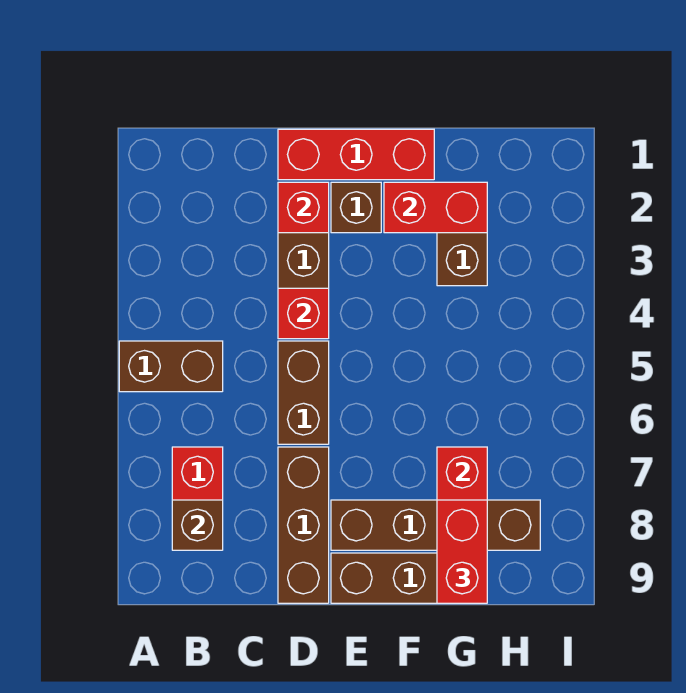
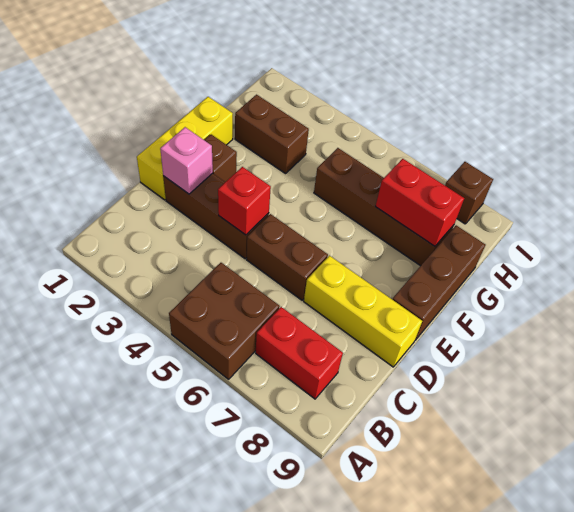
brown brick A5:B5 level 1 -> brown brick A5:B6 level 1
brown brick B8 level 2 -> brown brick I8 level 1
red brick D1:F1 level 1 -> yellow brick D1:F1 level 1
red brick D2 level 2 -> pink brick D2 level 2
brown brick D7:D9 level 1 -> yellow brick D7:D9 level 1
brown brick E8:H8 level 1 -> brown brick G5:G8 level 1
red brick F2:G2 level 2 -> none
red brick G8:G9 level 3 -> none

